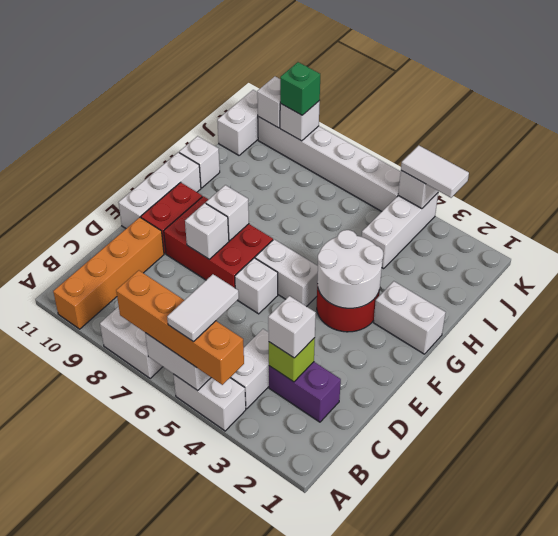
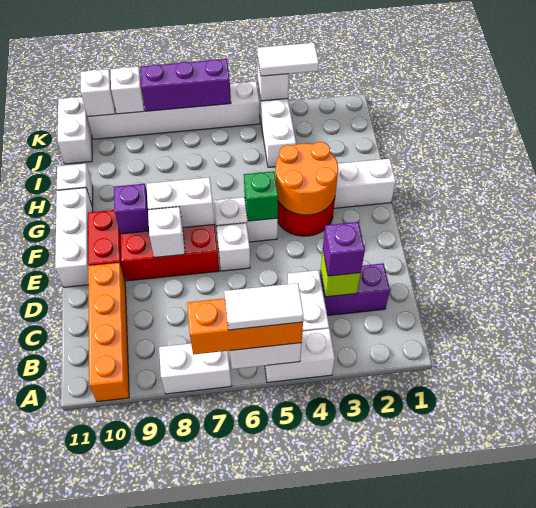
orange brick A4:A7 level 3 -> orange brick A5:A7 level 3
white tile A5:B5 level 4 -> white tile A5:A6 level 4
white brick C3 level 3 -> purple brick C3 level 3
white round brick F3:G4 level 2 -> orange round brick F3:G4 level 2
white brick F8 level 2 -> white brick F7:F8 level 2
none -> purple brick F9 level 2
none -> purple brick K6:K8 level 2
green brick K9 level 3 -> green brick F5 level 2

